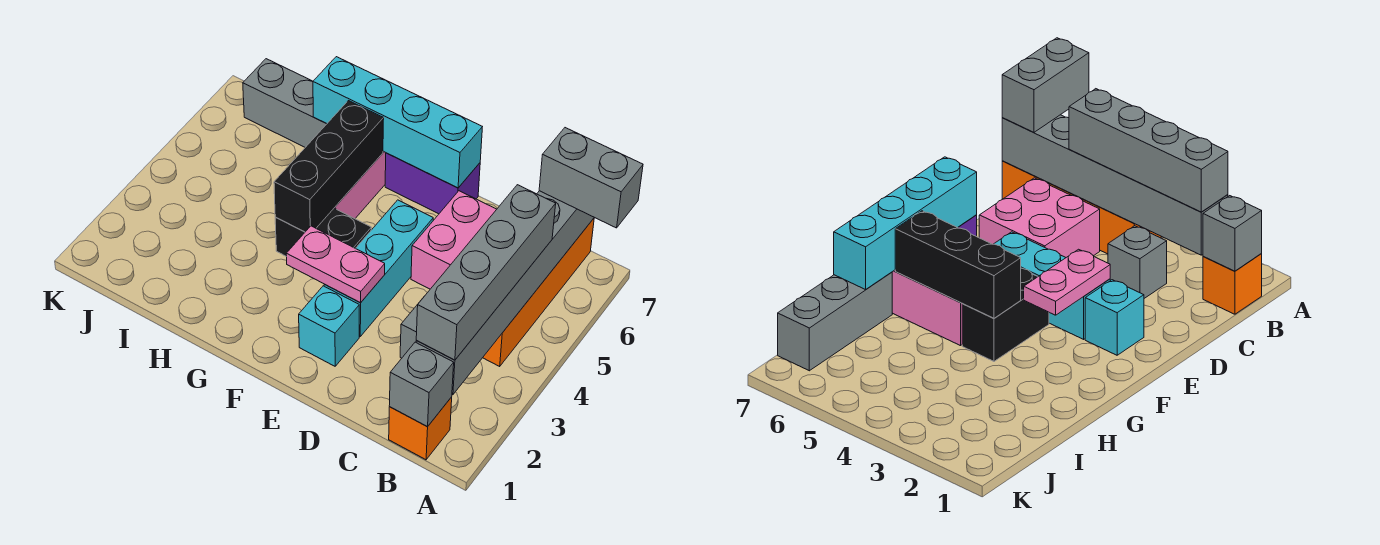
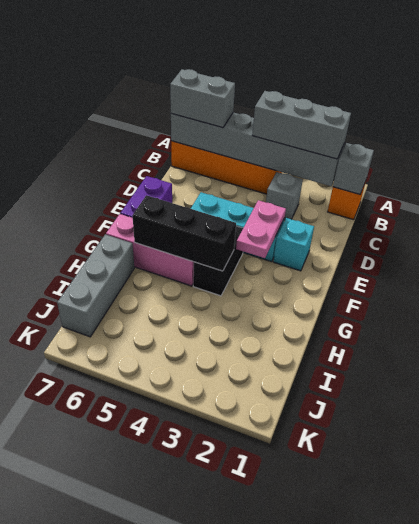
grey brick A7:B7 level 3 -> grey brick B6:B7 level 3
grey brick B2:B5 level 3 -> grey brick B2:B4 level 3
pink brick C5:D6 level 1 -> none
cyan brick E7:H7 level 2 -> none

